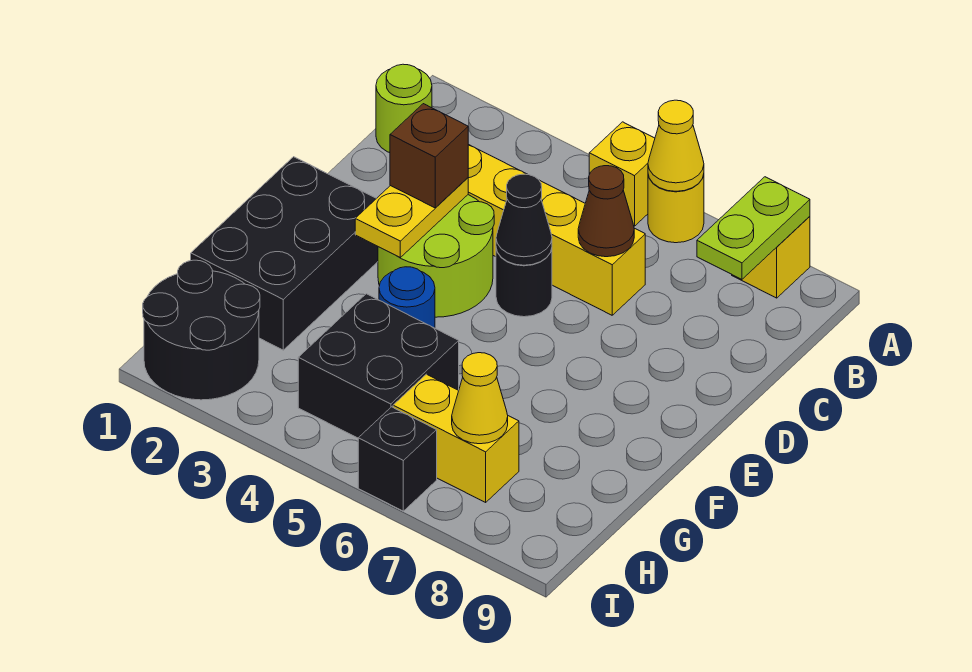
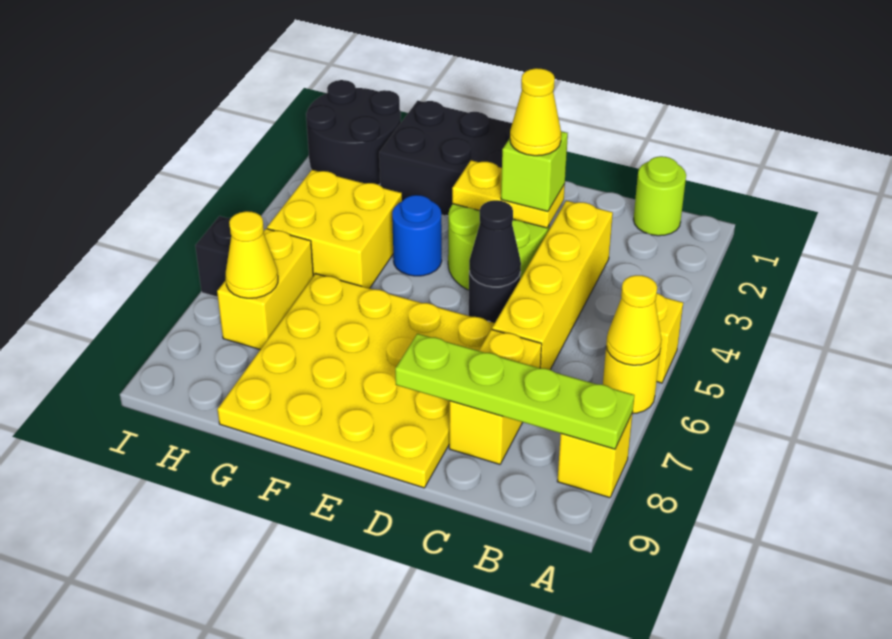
lime plate A8:B8 level 2 -> lime plate A8:D8 level 2
brown cone C6 level 2 -> none
none -> yellow brick C7:C8 level 1
brown brick D3 level 3 -> lime brick D3 level 3
none -> yellow cone D3 level 4
none -> yellow plate D6:G9 level 1
black brick G4:H5 level 1 -> yellow brick G4:H5 level 1

